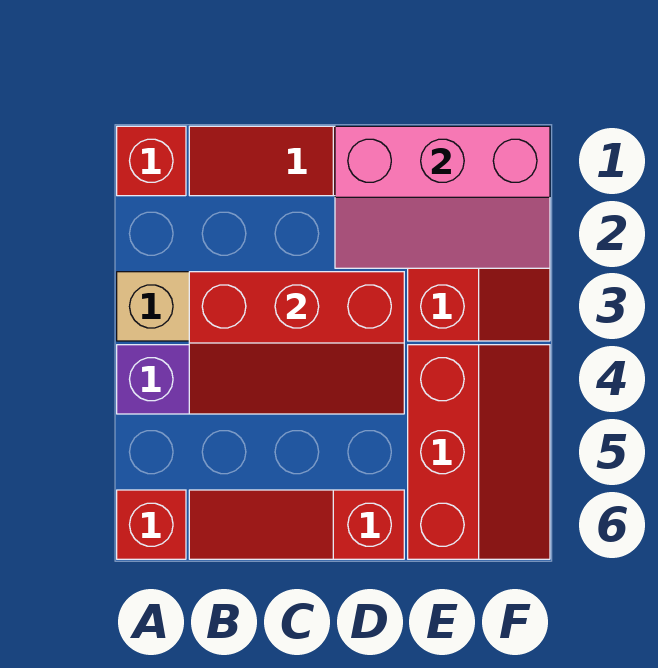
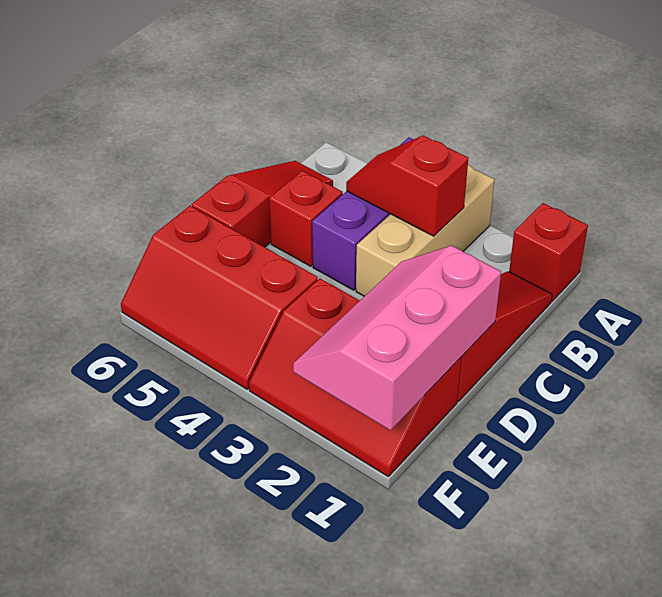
red brick A6 level 1 -> red brick C5 level 1
red slope B3:D4 level 2 top 3 -> red slope B3:B4 level 2 top 3

